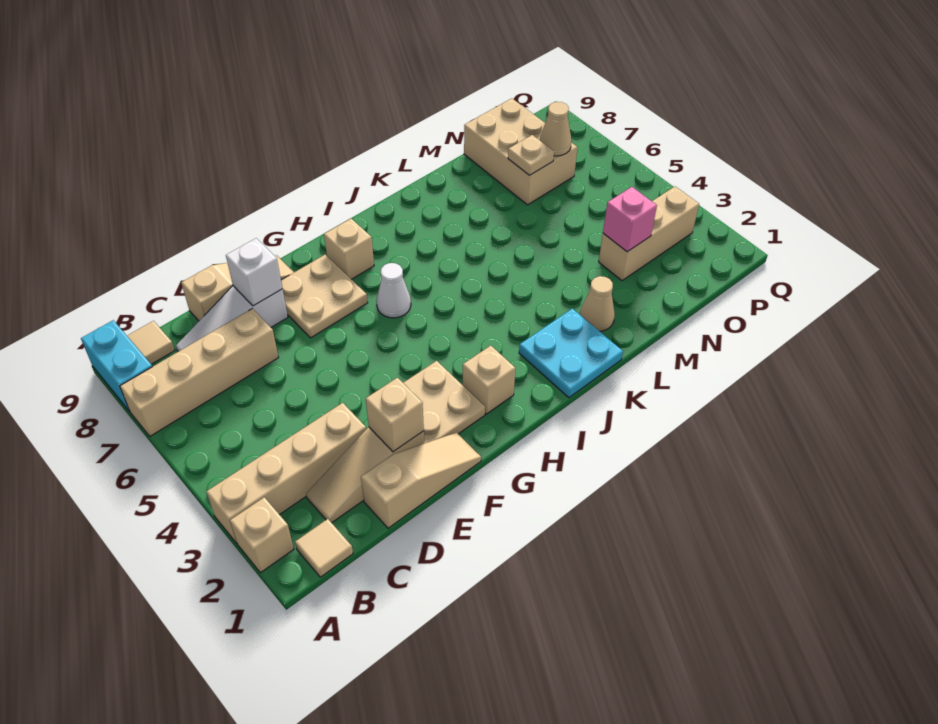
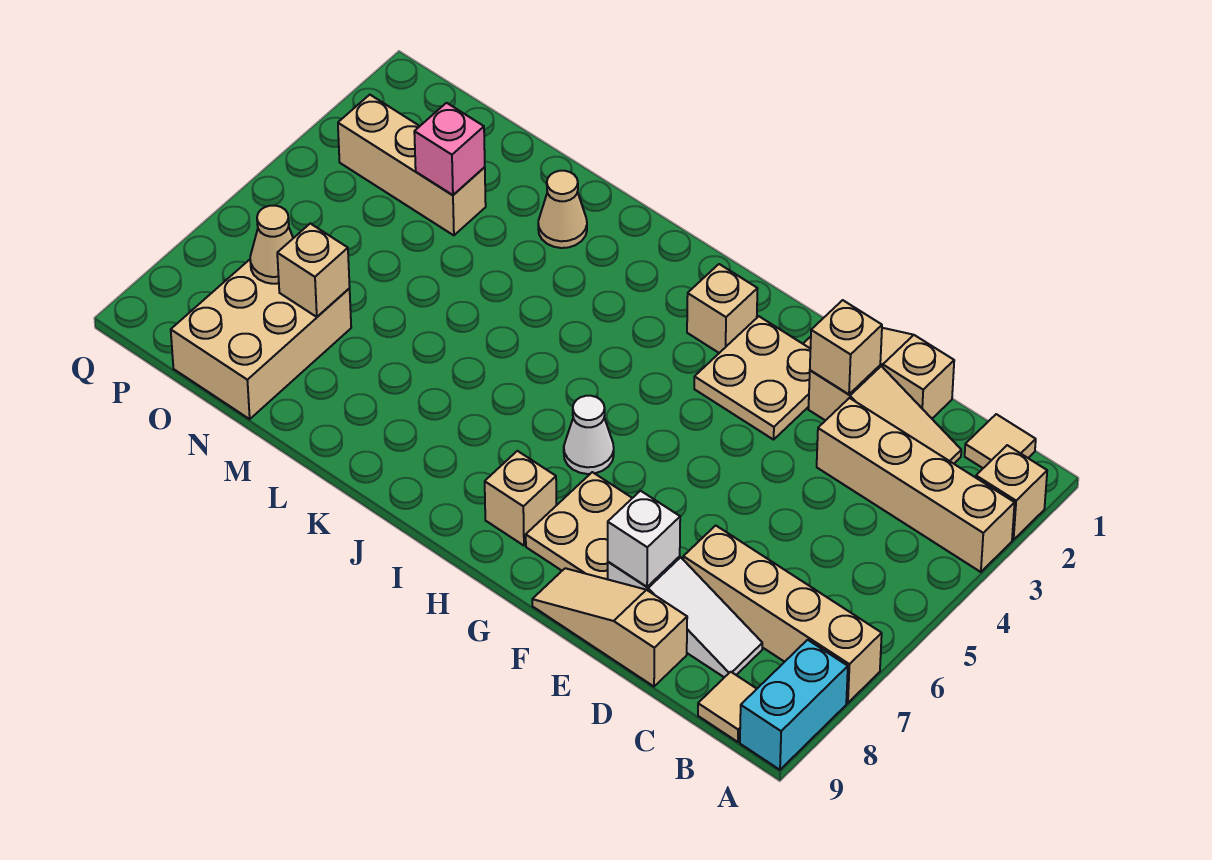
cyan plate J1:K2 level 1 -> none
tan plate N7 level 2 -> tan brick N7 level 2

